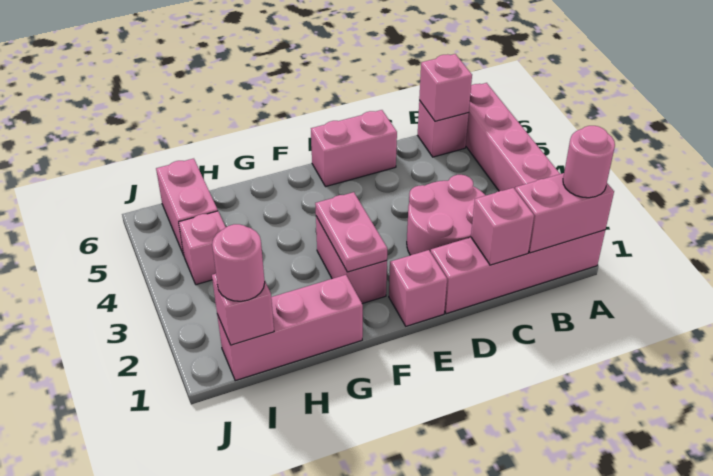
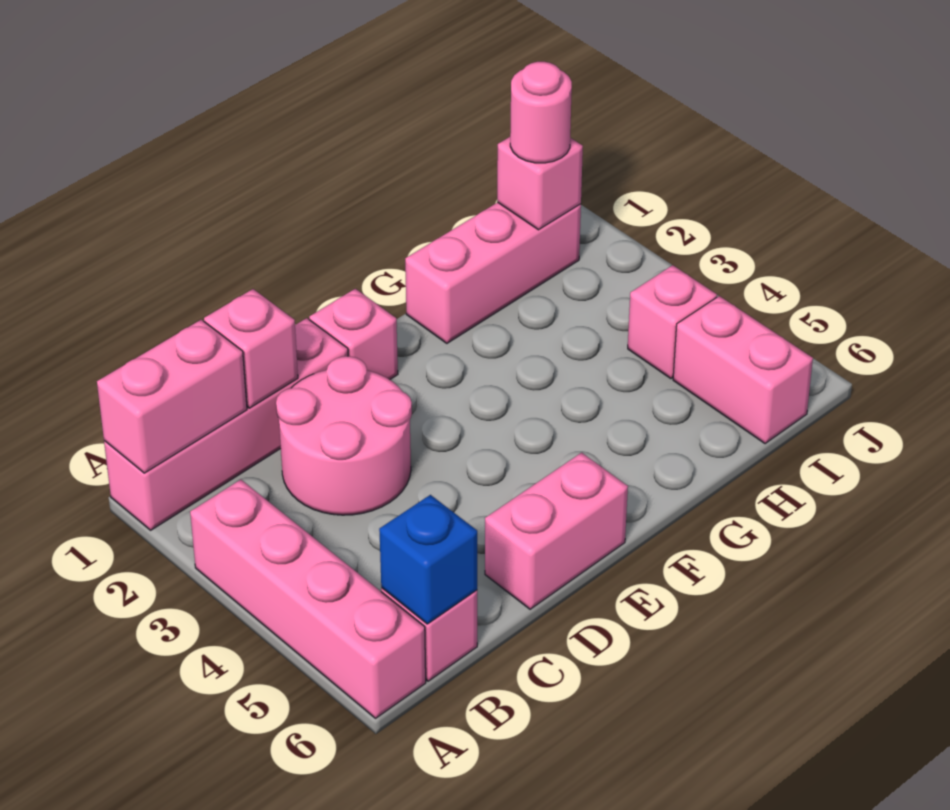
pink round brick A1 level 3 -> none
pink brick B6 level 2 -> blue brick B6 level 2
pink brick F2:F3 level 1 -> none
pink plate F2:F3 level 2 -> none

